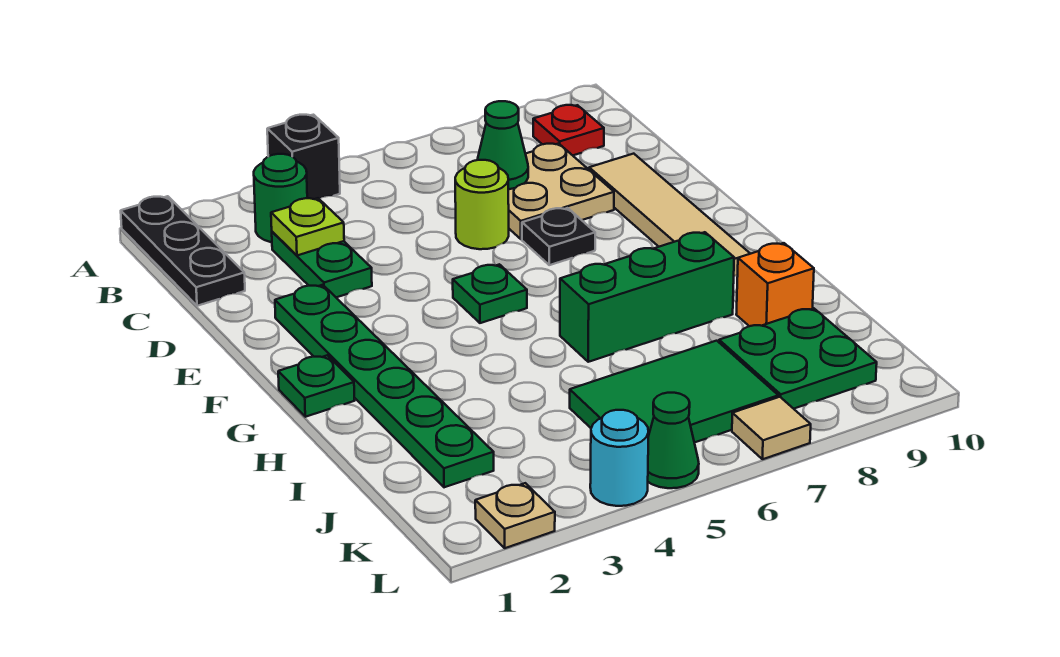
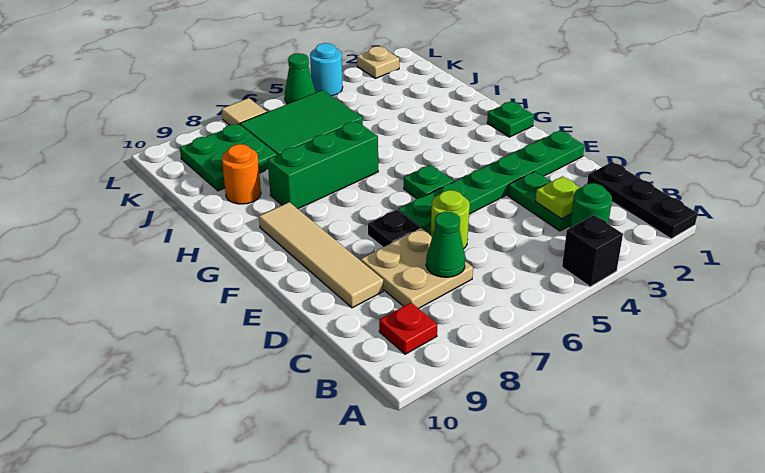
green plate E2:J2 level 1 -> green plate E1:E6 level 1
orange brick I9 level 1 -> orange round brick I9 level 1

